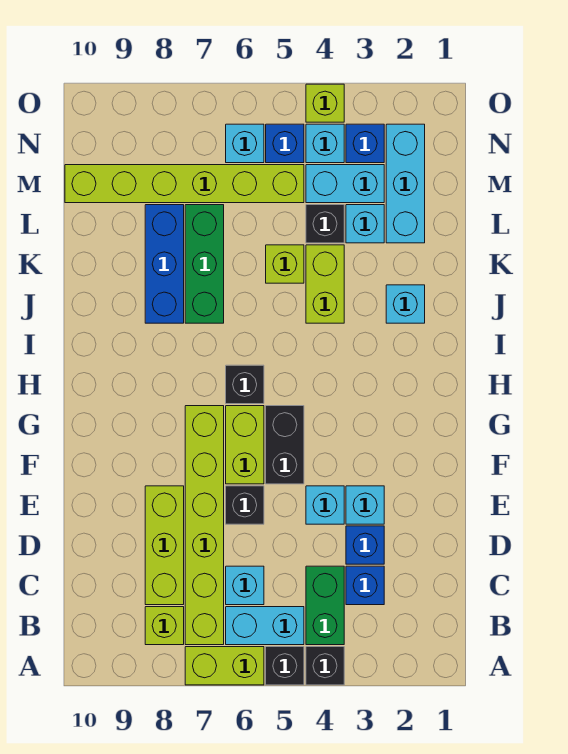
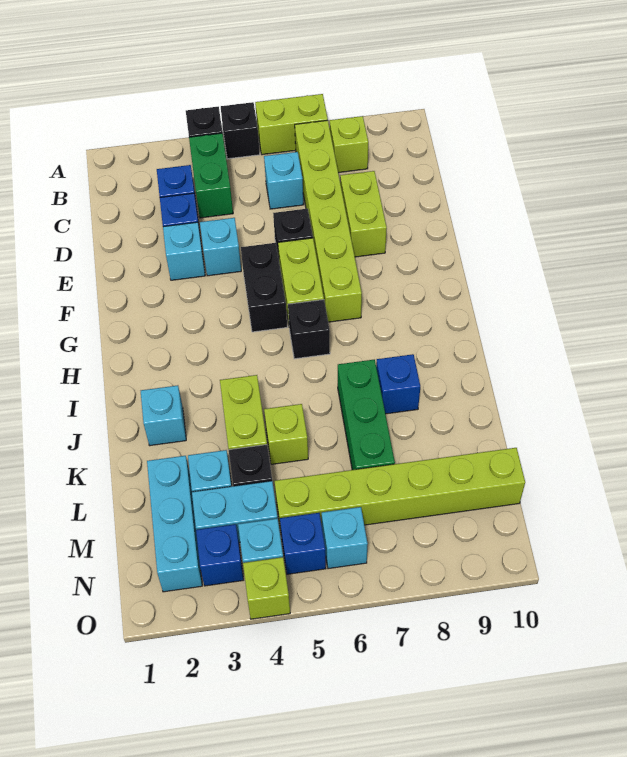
cyan brick B5:B6 level 1 -> none
lime brick C8:E8 level 1 -> lime brick D8:E8 level 1
blue brick J8:L8 level 1 -> blue brick J8 level 1

